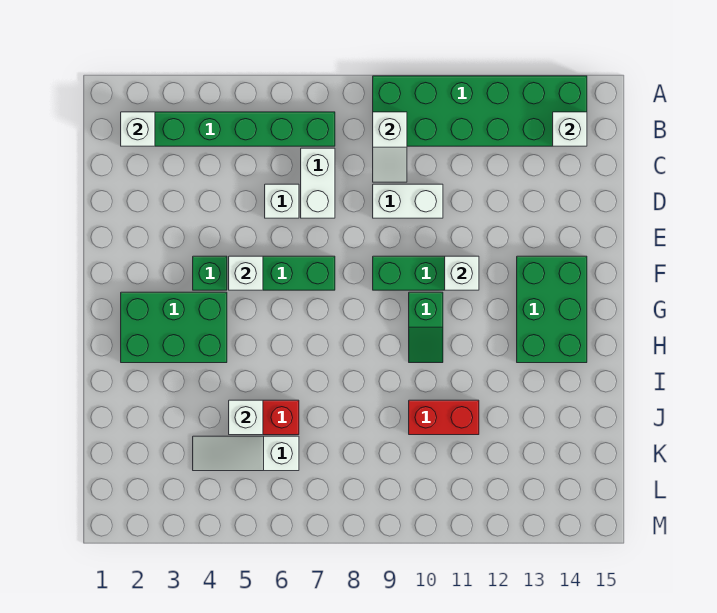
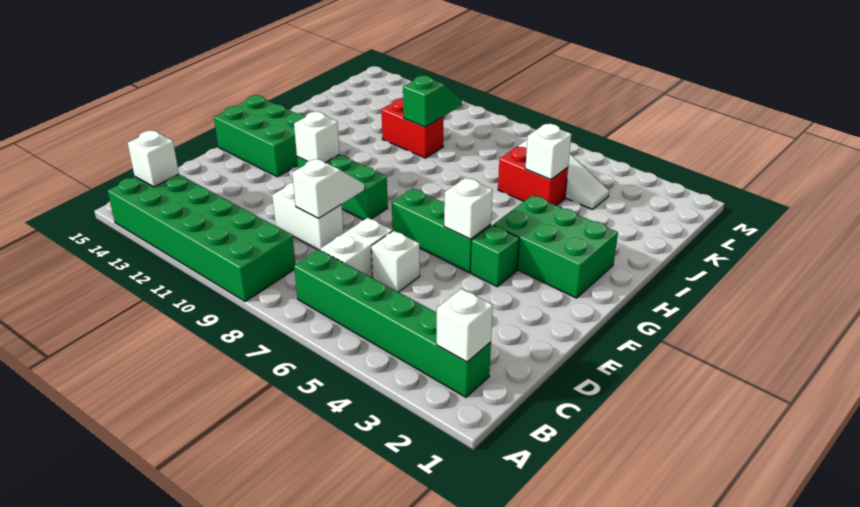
white slope B9:C9 level 2 top B -> white slope D9:E9 level 2 top D
green brick F13:H14 level 1 -> green brick F13:G15 level 1
green slope G10:H10 level 1 top G -> green slope J10:K10 level 2 top J

